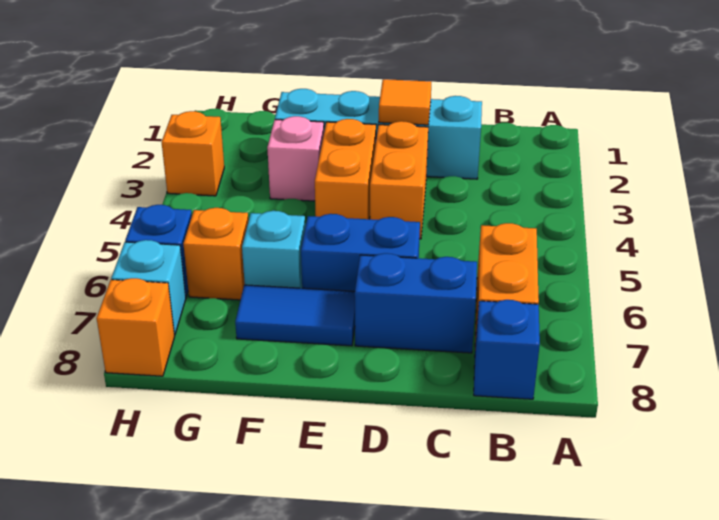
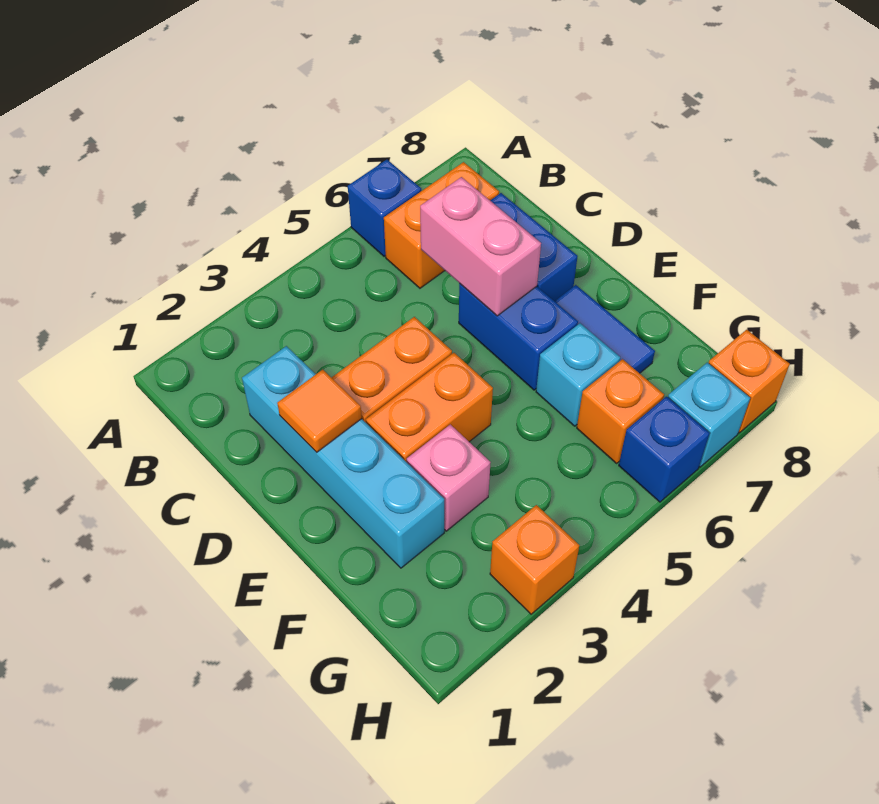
blue brick B8 level 1 -> blue brick A6 level 1
none -> pink brick C6:D6 level 2

